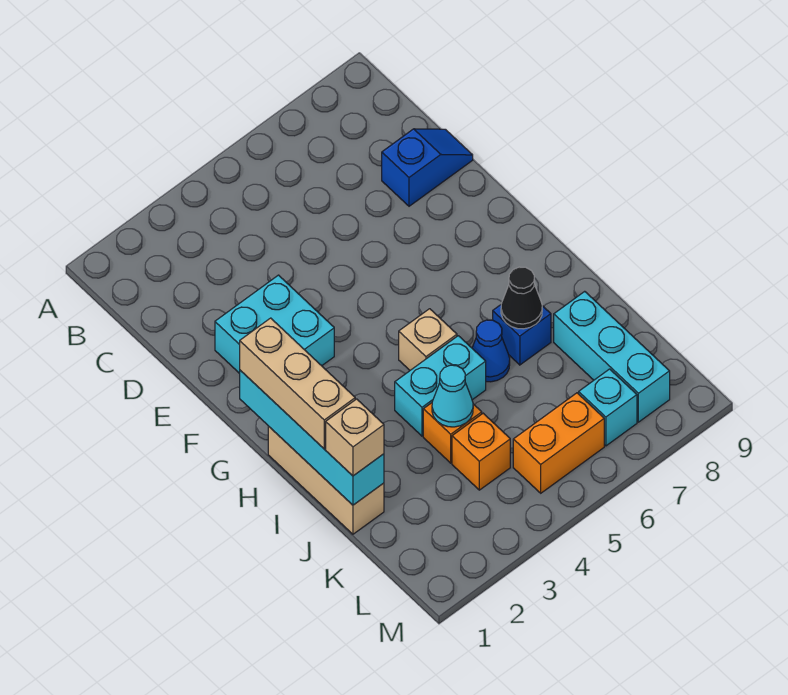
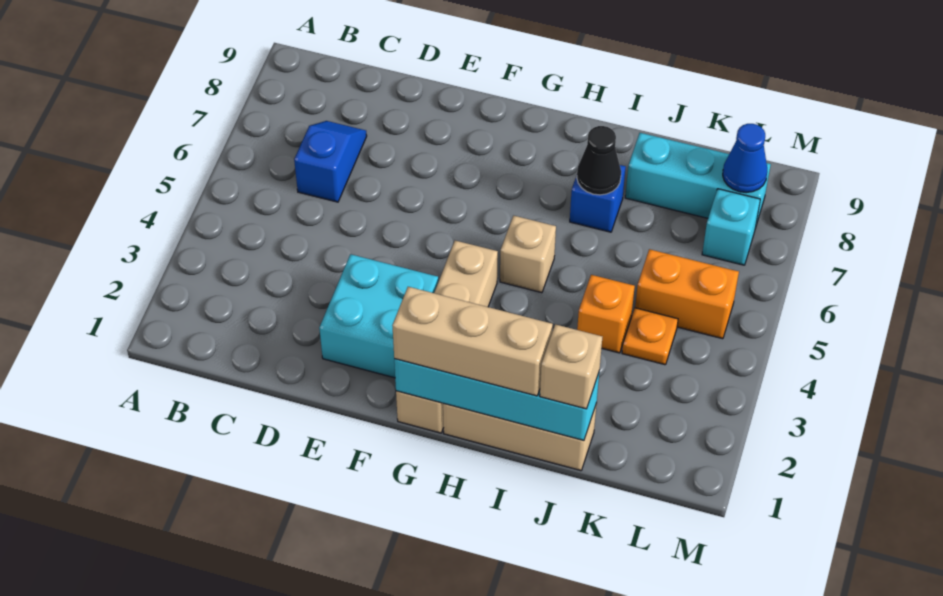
blue slope D8:D9 level 1 top 8 -> blue slope C6:C7 level 1 top 6
none -> tan brick G1:G4 level 1
cyan brick I4:I5 level 1 -> none
blue cone I6 level 1 -> blue cone L8 level 2
cyan cone J4 level 2 -> none
orange brick K4 level 1 -> orange plate K4 level 1
orange brick L5:L6 level 1 -> orange brick K5:L5 level 1

